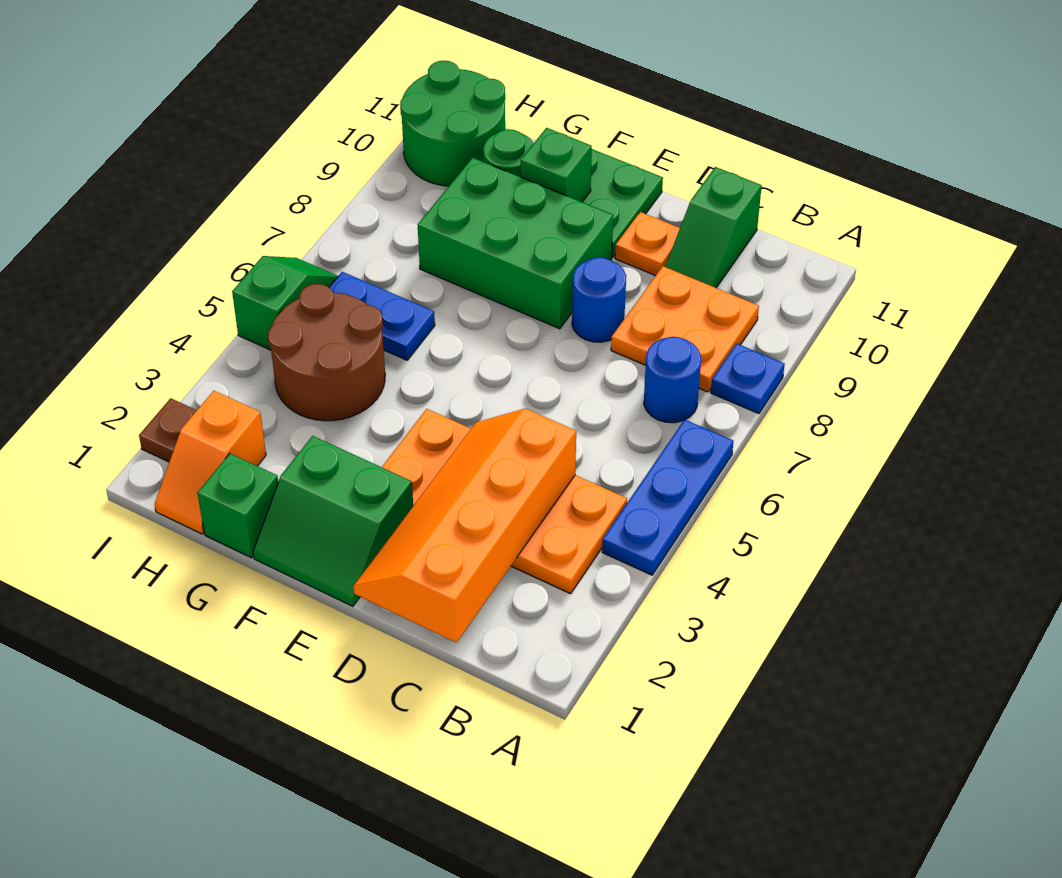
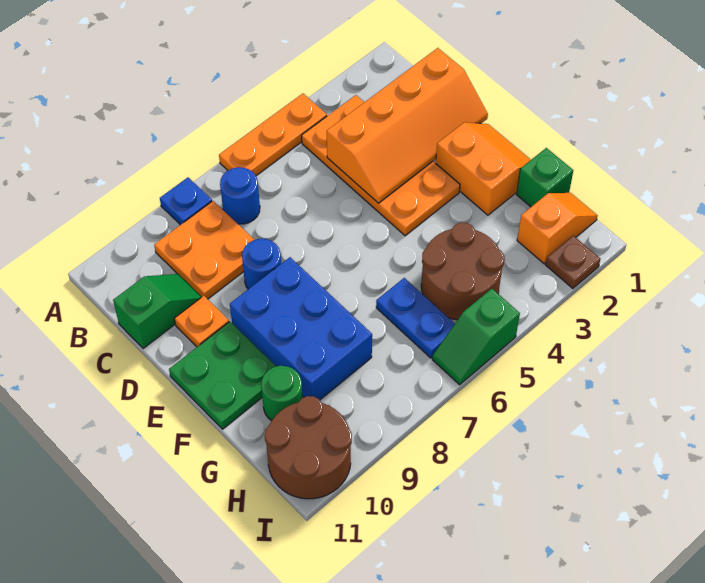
blue plate A4:A6 level 1 -> orange plate A4:A6 level 1
green slope E1:F2 level 1 top 2 -> orange slope E1:F2 level 1 top 2
green brick E8:G9 level 1 -> blue brick E8:G9 level 1
green brick F10 level 2 -> none
green round brick H10:I11 level 1 -> brown round brick H10:I11 level 1

